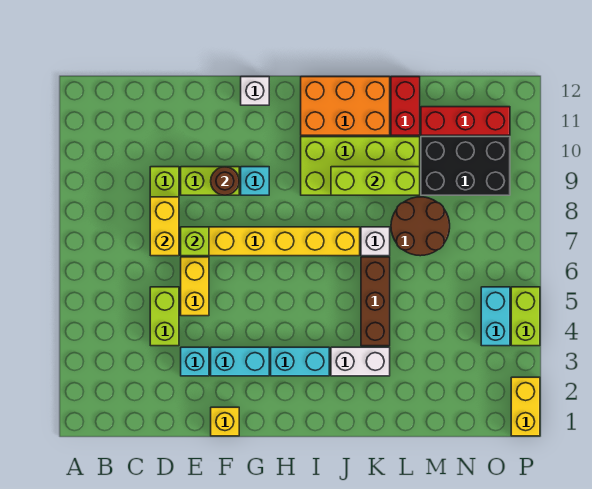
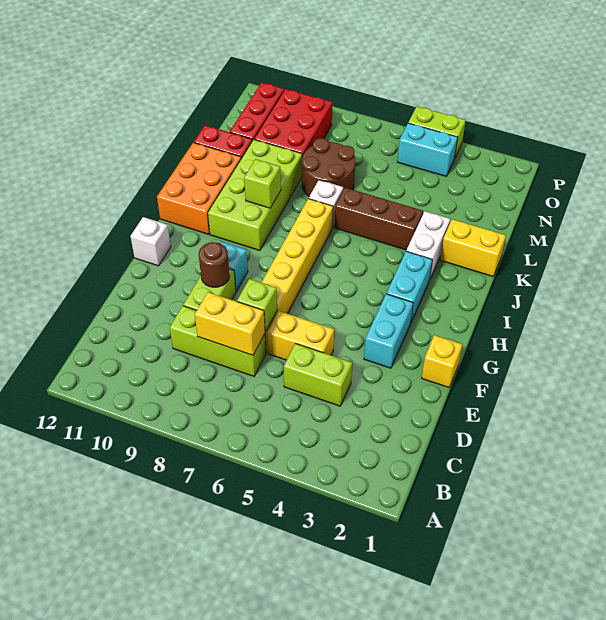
cyan brick E3 level 1 -> none
lime brick J9:L9 level 2 -> lime brick J9 level 2
black brick M9:O10 level 1 -> red brick M9:O10 level 1
yellow brick P1:P2 level 1 -> yellow brick K1:K2 level 1

